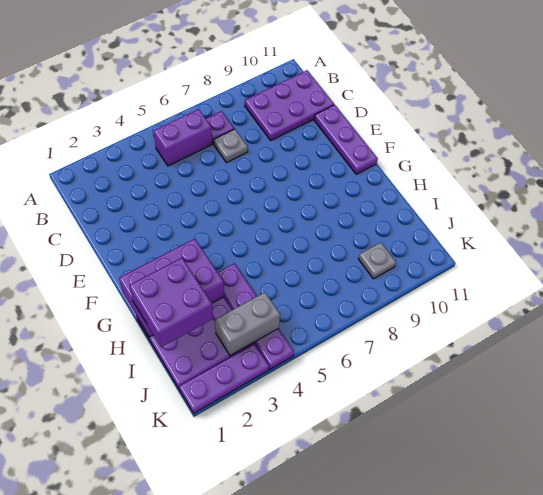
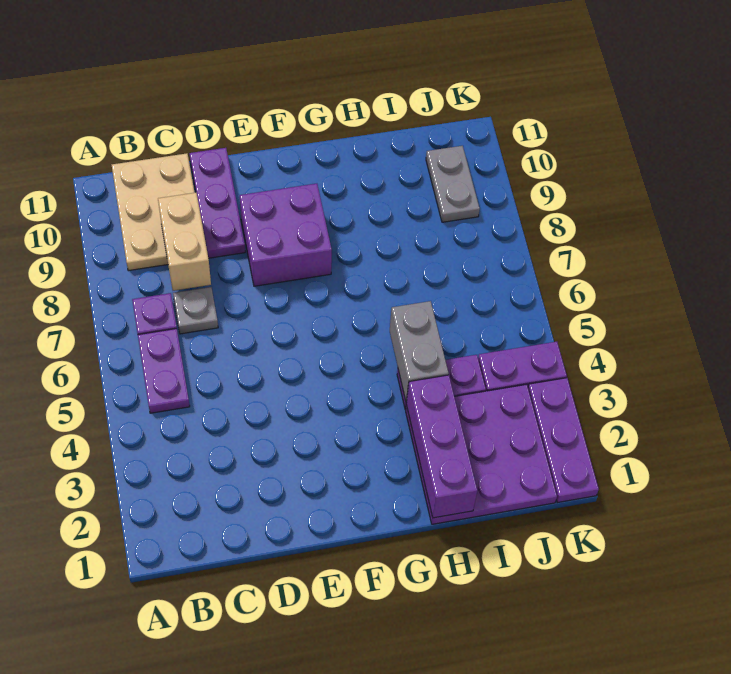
purple brick B5:B6 level 1 -> purple plate B5:B6 level 1
purple plate B9:C11 level 1 -> tan plate B9:C11 level 1
none -> tan brick C8:C9 level 2
purple plate D11:F11 level 1 -> purple plate D9:D11 level 1
purple brick G1:H3 level 2 -> purple brick H1:H3 level 2
purple brick H1:I2 level 3 -> purple brick E8:F9 level 1
grey brick J3:J4 level 2 -> grey brick H4:H5 level 2
grey plate J9 level 1 -> grey plate J9:J10 level 1

